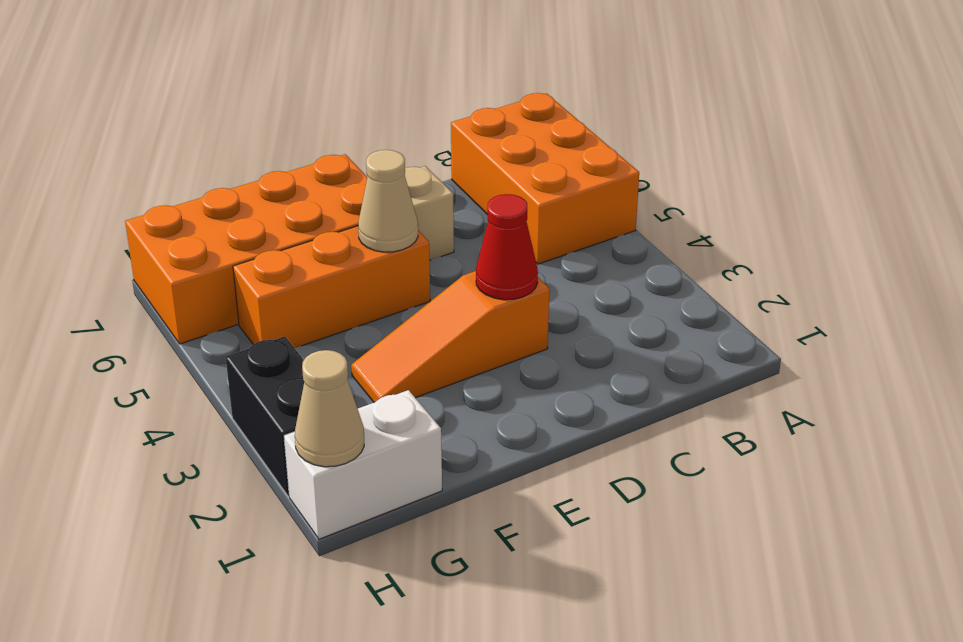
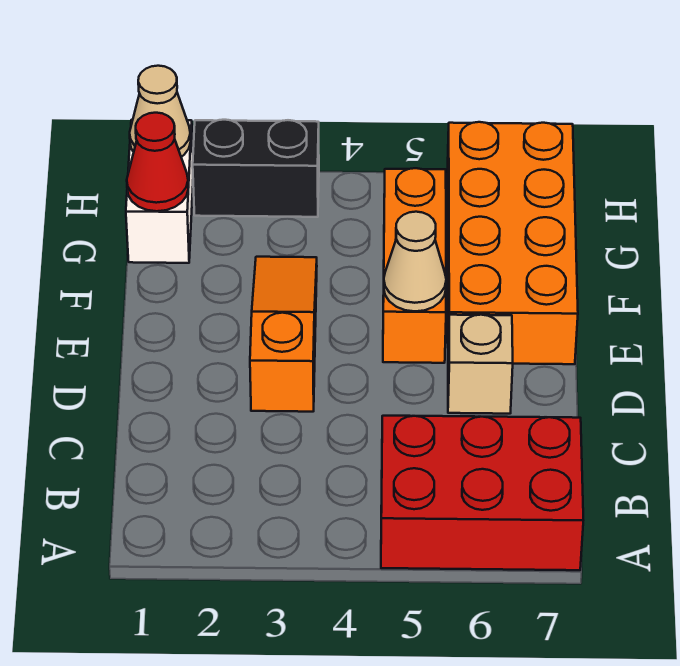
orange brick A5:B7 level 1 -> red brick A5:B7 level 1
red cone D3 level 2 -> red cone G1 level 2

